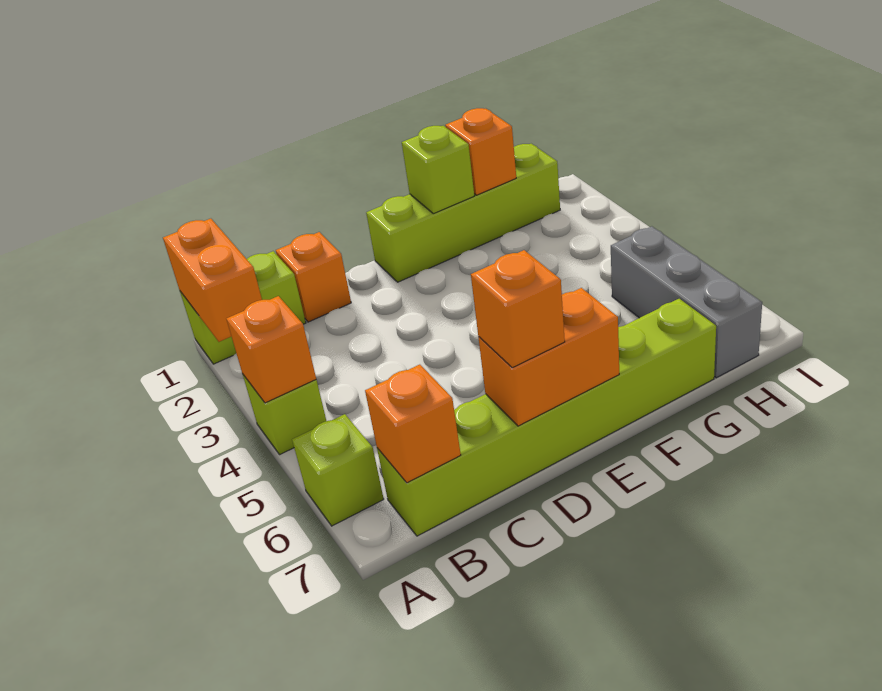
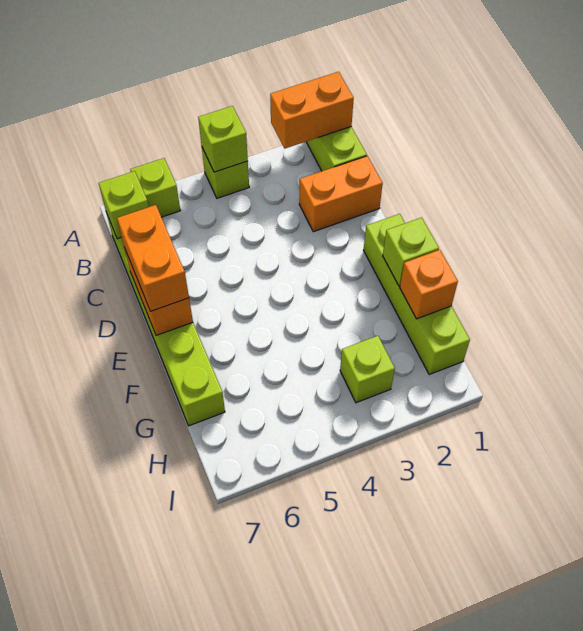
orange brick A4 level 2 -> lime brick A4 level 2
orange brick B7 level 2 -> lime brick B7 level 2
orange brick C1 level 1 -> orange brick C1:C2 level 1
orange brick D7 level 3 -> orange brick D7:E7 level 3
none -> lime brick H3 level 1
grey brick H5:H7 level 1 -> none

